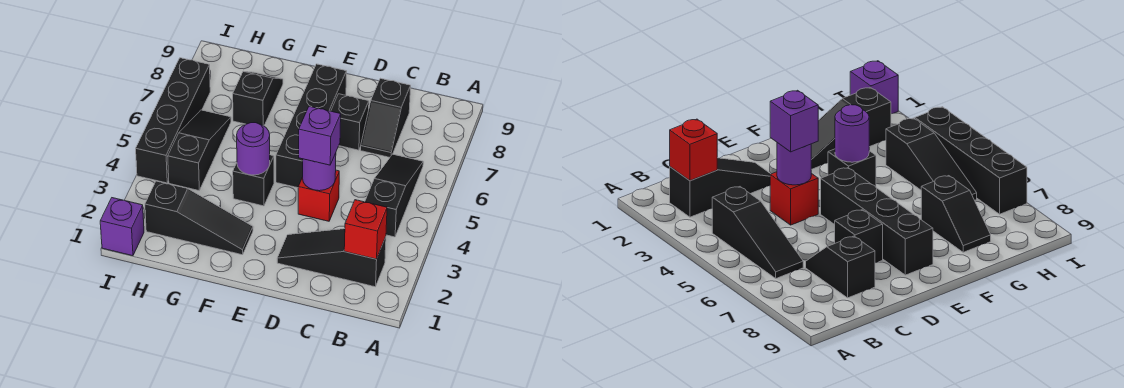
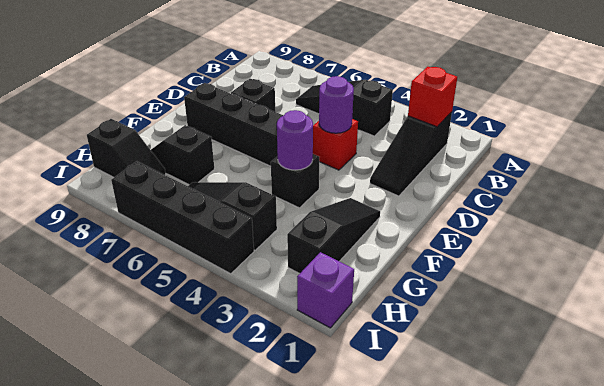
black slope C7:C8 level 1 top 8 -> black slope H8:H9 level 1 top 9
purple brick D4 level 3 -> none

